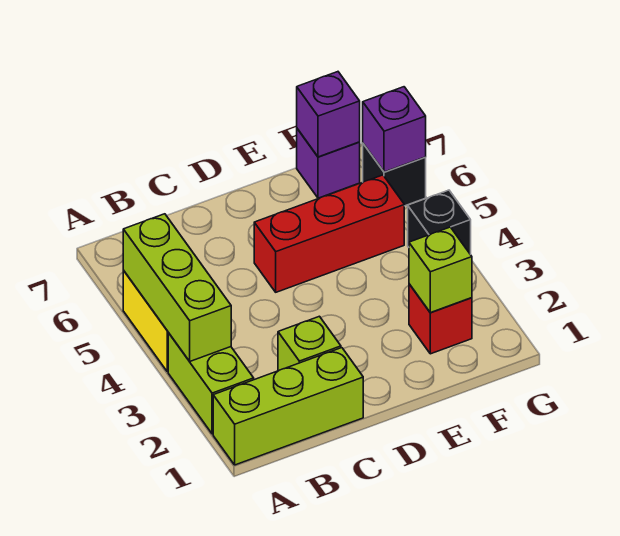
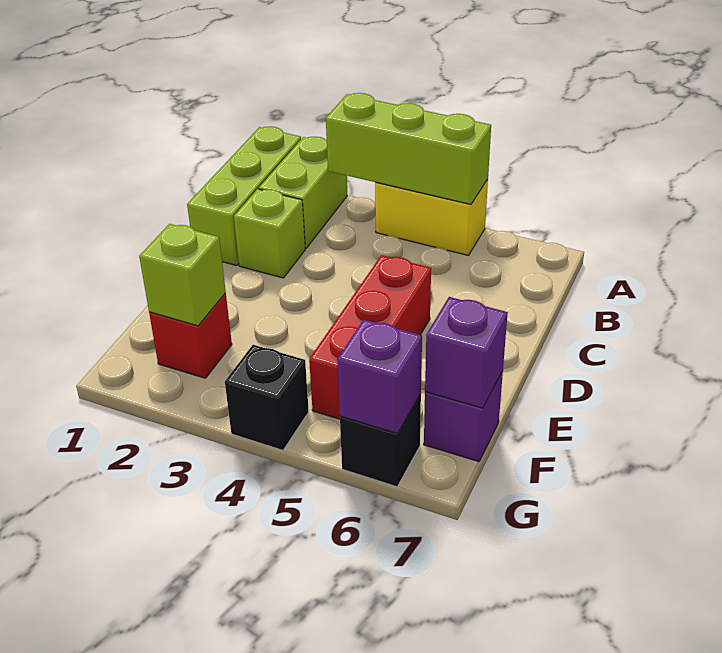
lime brick A2:A3 level 1 -> lime brick A2:B2 level 1

